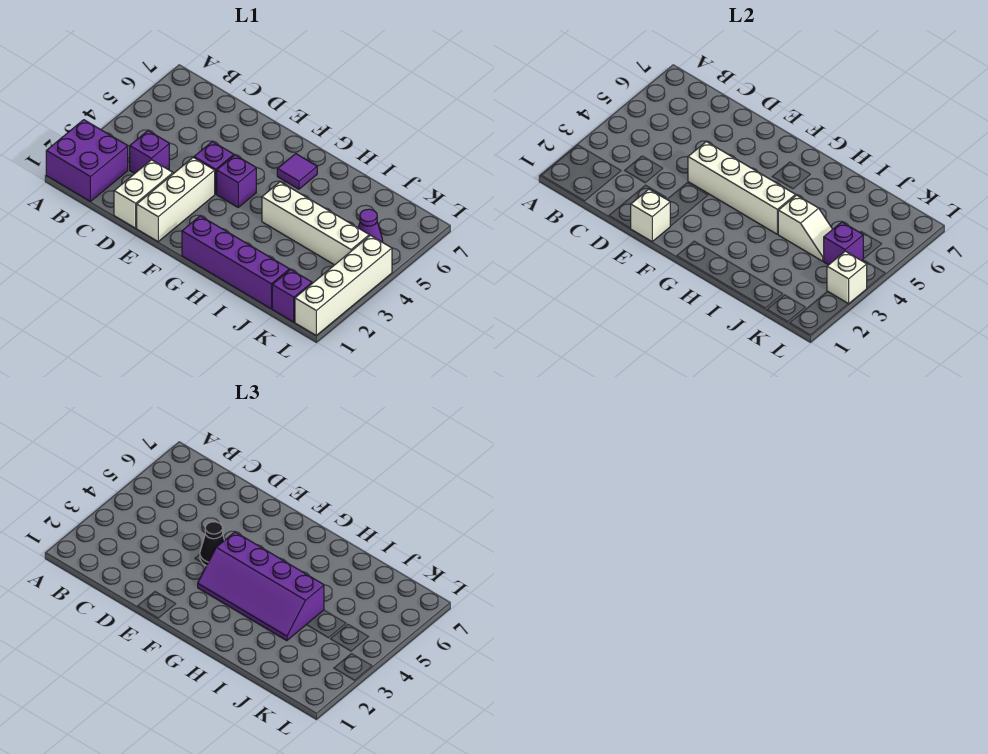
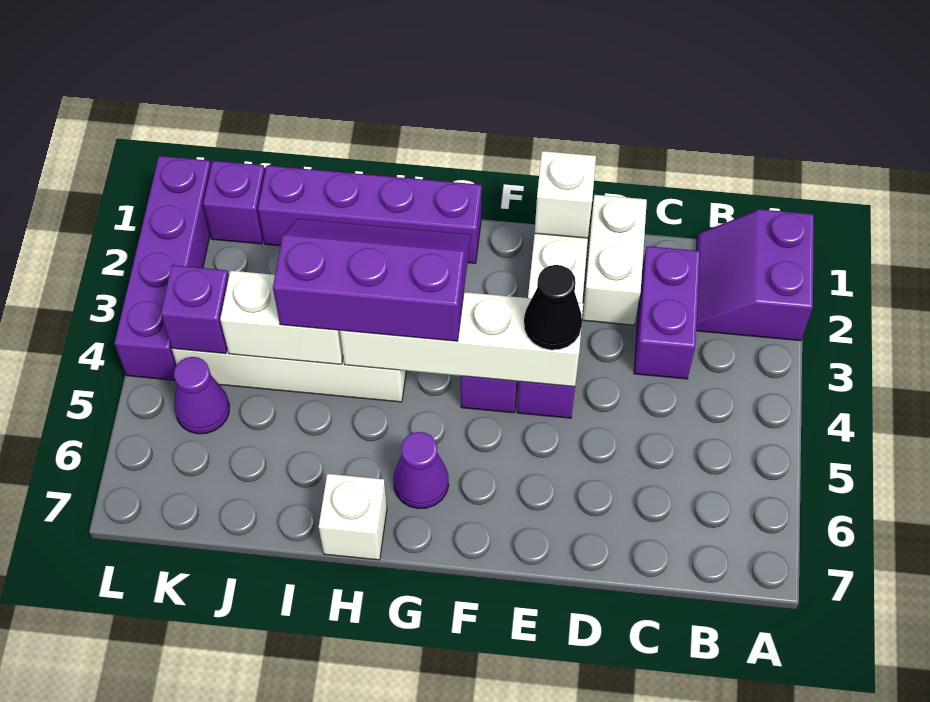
purple brick A1:B2 level 1 -> purple slope A1:B2 level 1 top A
purple brick C3 level 1 -> purple brick C2:C3 level 1
purple slope F3:I4 level 3 top 4 -> purple slope G3:I4 level 3 top 4
purple tile G6 level 1 -> purple cone G6 level 1
white slope I4:J4 level 2 top I -> white brick I4:J4 level 2
white brick L1:L4 level 1 -> purple brick L1:L4 level 1
white brick L3 level 2 -> white brick H7 level 1

